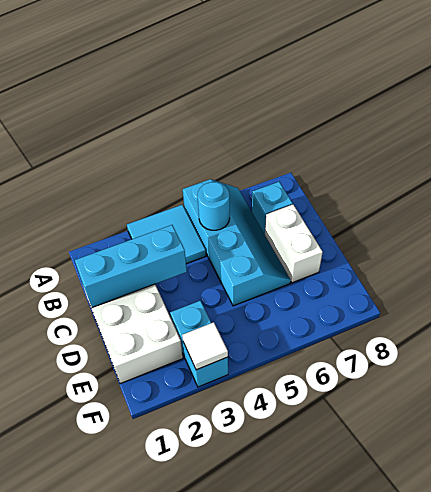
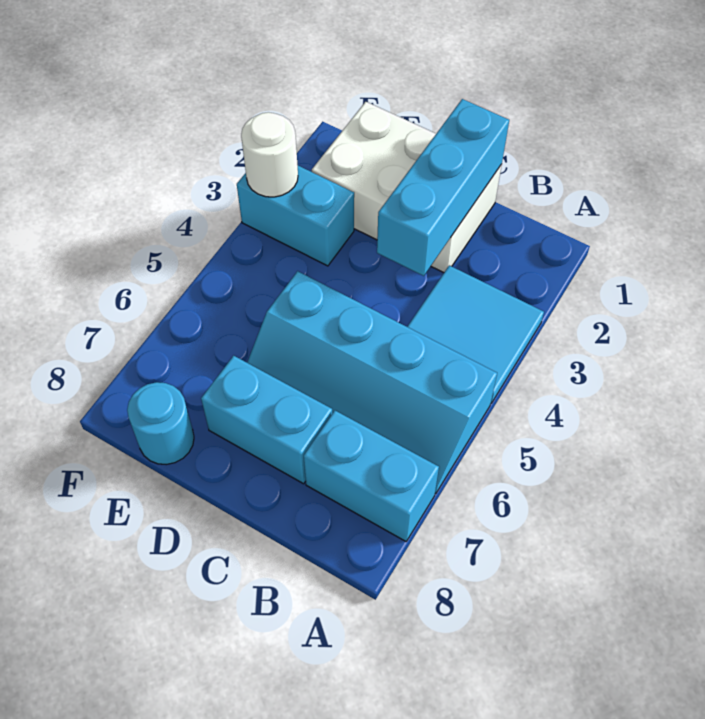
cyan round brick B5 level 2 -> cyan round brick E8 level 1
cyan brick B7 level 1 -> cyan brick A7:B7 level 1
white brick C7:D7 level 1 -> cyan brick C7:D7 level 1
white tile F3 level 2 -> white round brick F3 level 2

